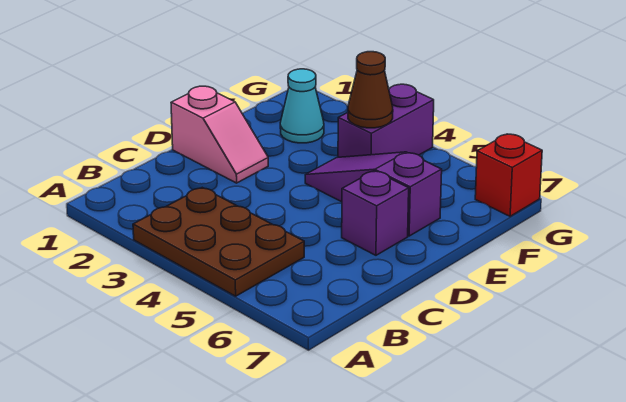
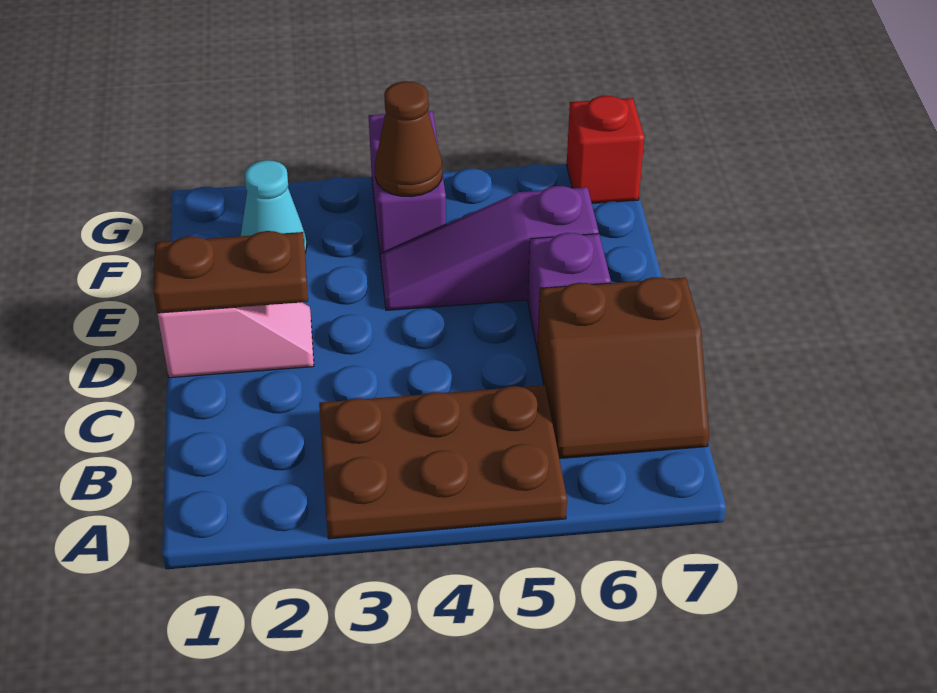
none -> brown slope B6:C7 level 1 top C
none -> brown plate D1:D2 level 2

